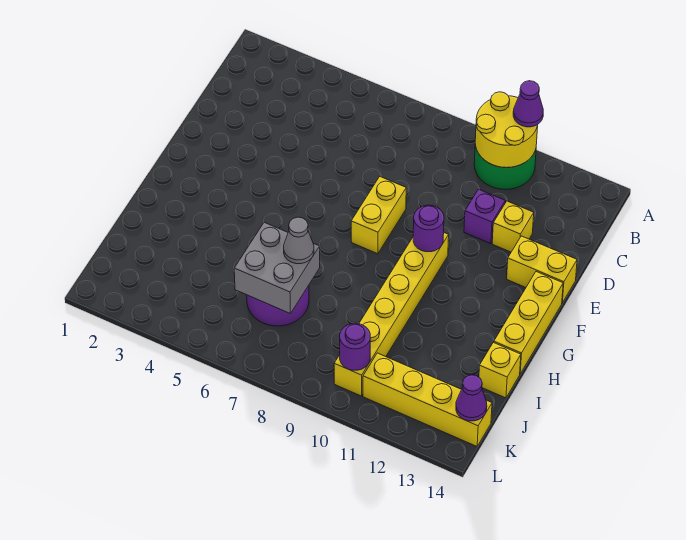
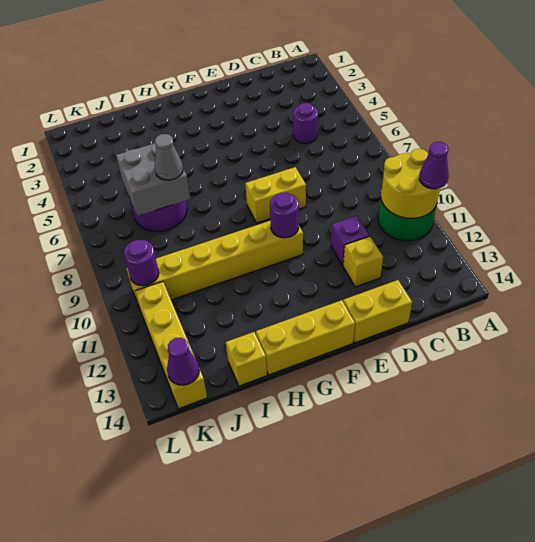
none -> purple round brick C5 level 1
yellow brick E13:E14 level 1 -> yellow brick D14:E14 level 1

